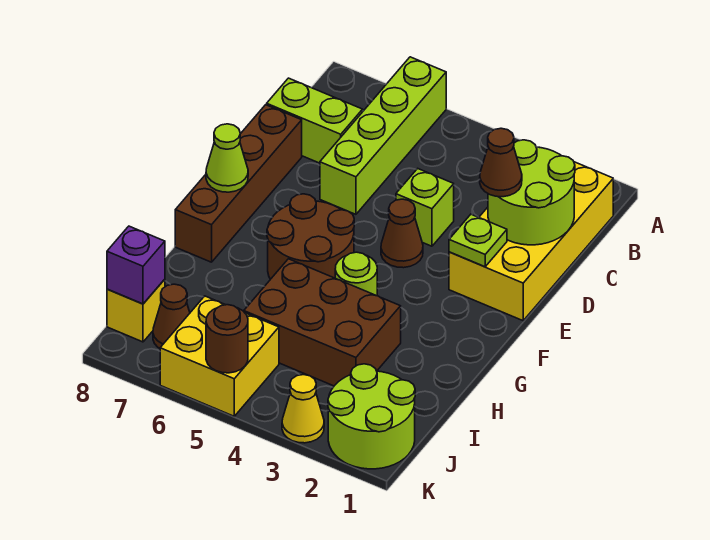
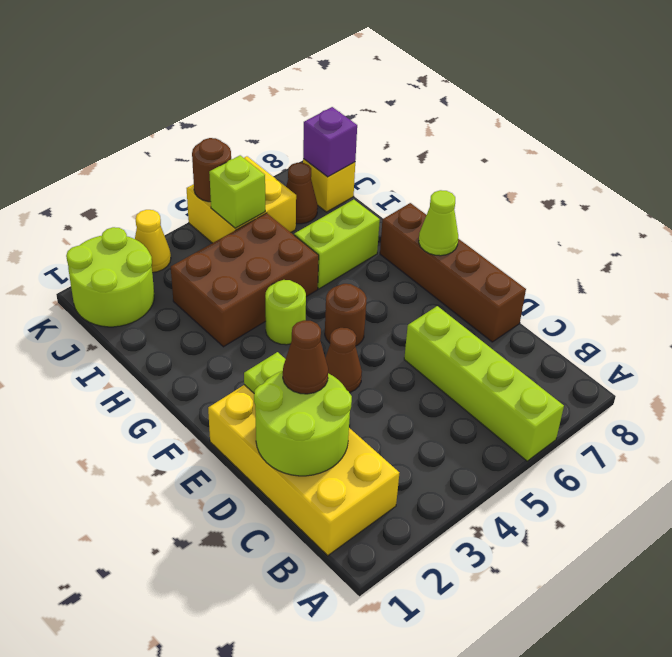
lime brick C7:C8 level 1 -> lime brick H6:H7 level 1
lime brick D4 level 1 -> lime brick J5 level 2
brown round brick F5:G6 level 1 -> brown round brick F5 level 1

